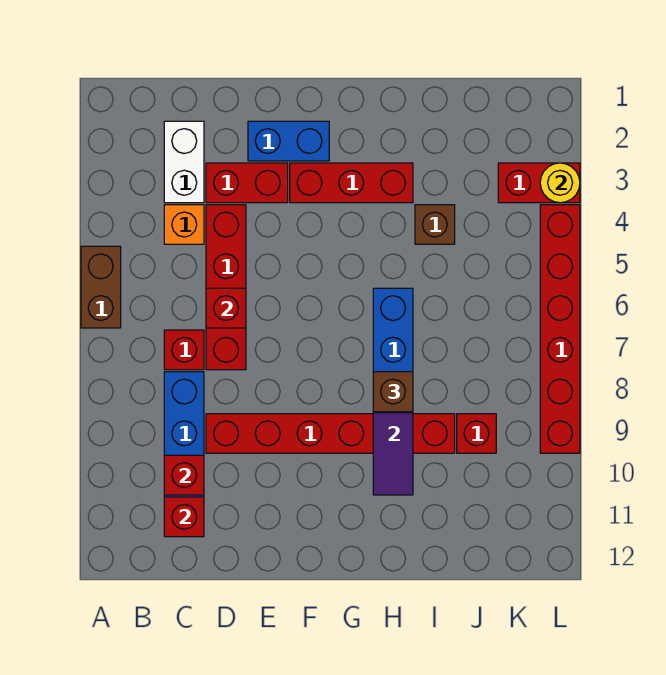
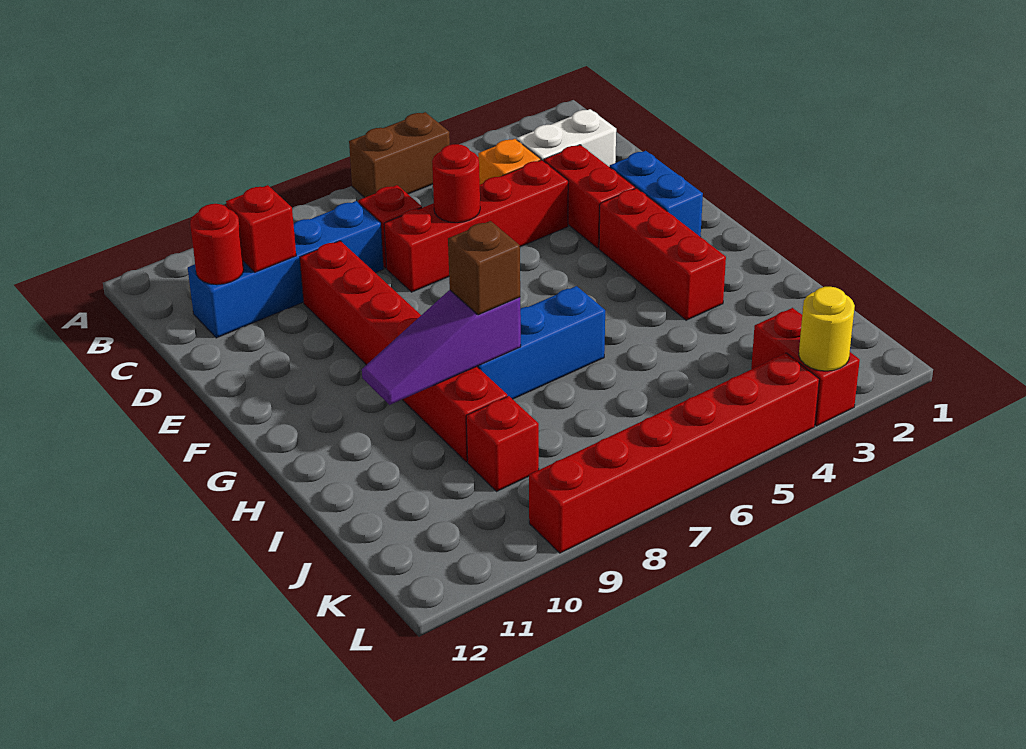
red brick C11 level 2 -> red round brick C11 level 2
red brick D6 level 2 -> red round brick D6 level 2
brown brick I4 level 1 -> none

